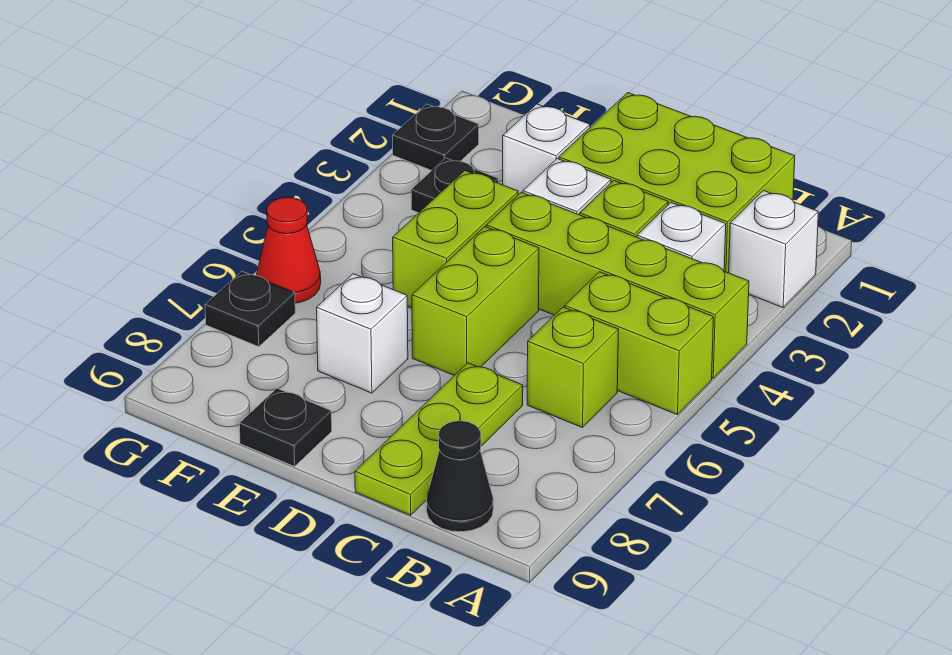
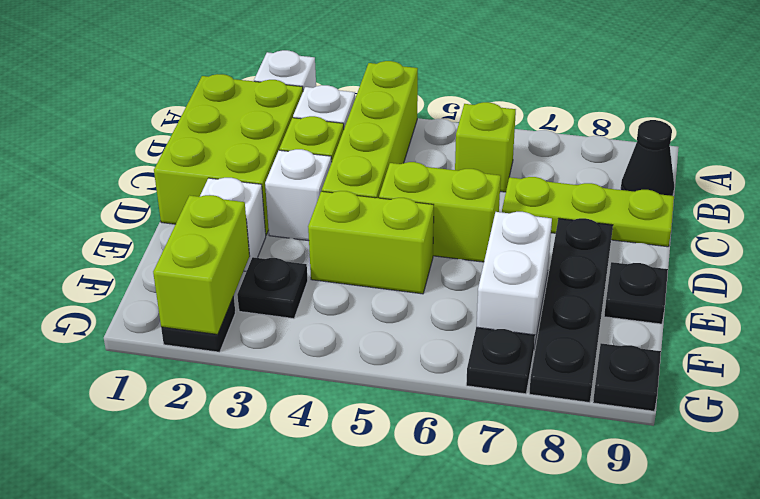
lime brick A5:B5 level 1 -> lime brick F2:G2 level 2
none -> black plate D8:G8 level 1
white brick E7 level 1 -> white brick E7:F7 level 1
red cone G6 level 1 -> none
none -> black plate G9 level 1

